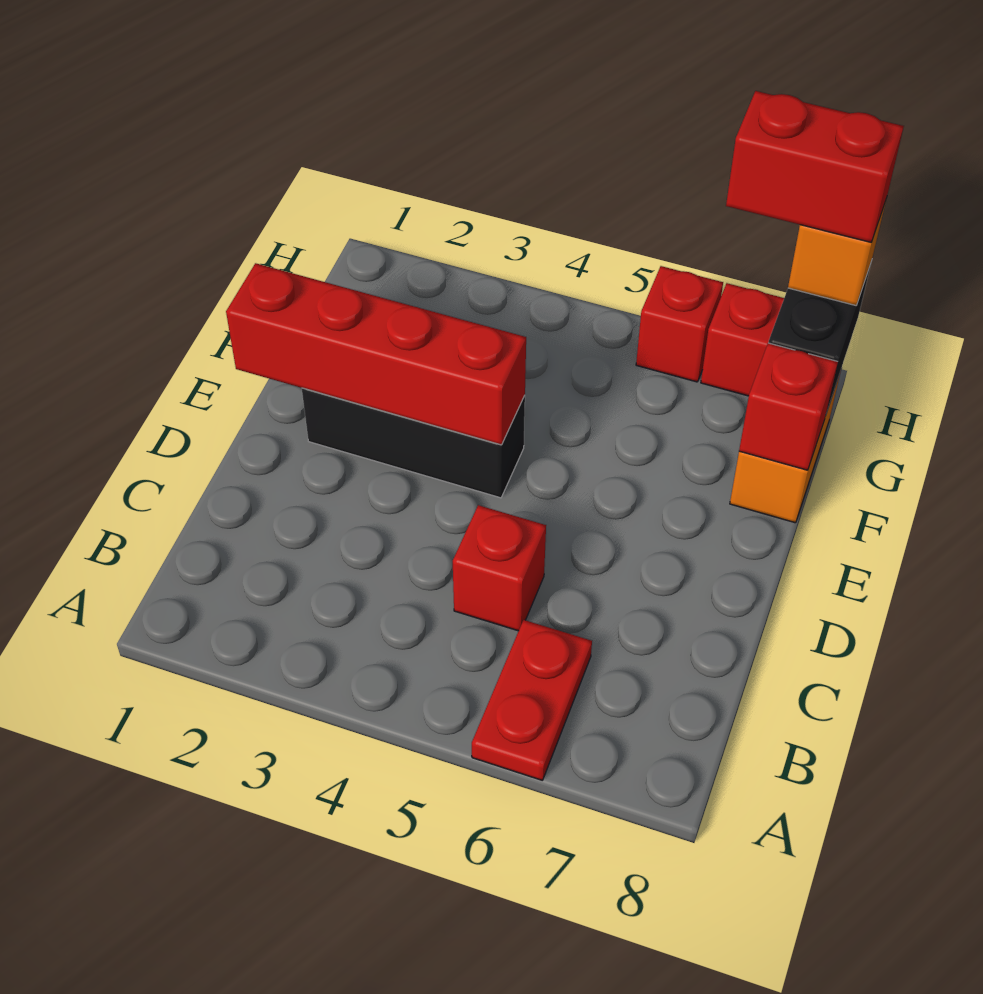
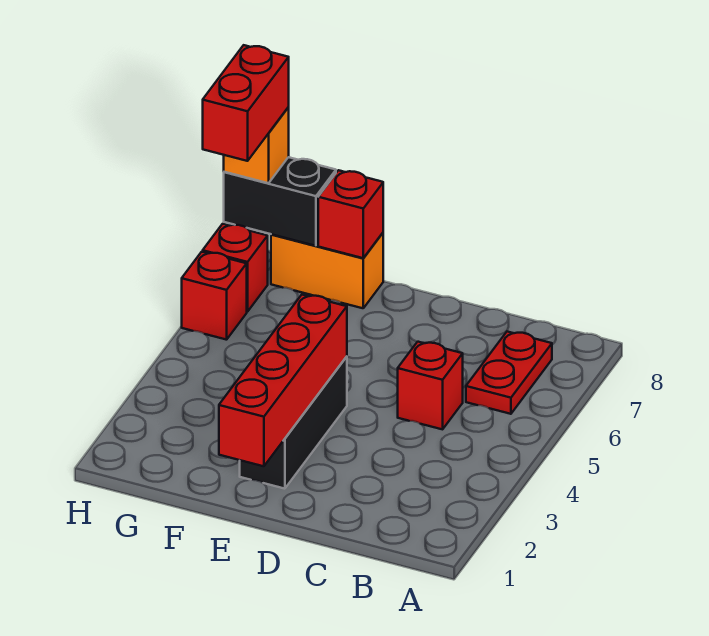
red plate A6:B6 level 1 -> red plate B6:B7 level 1

